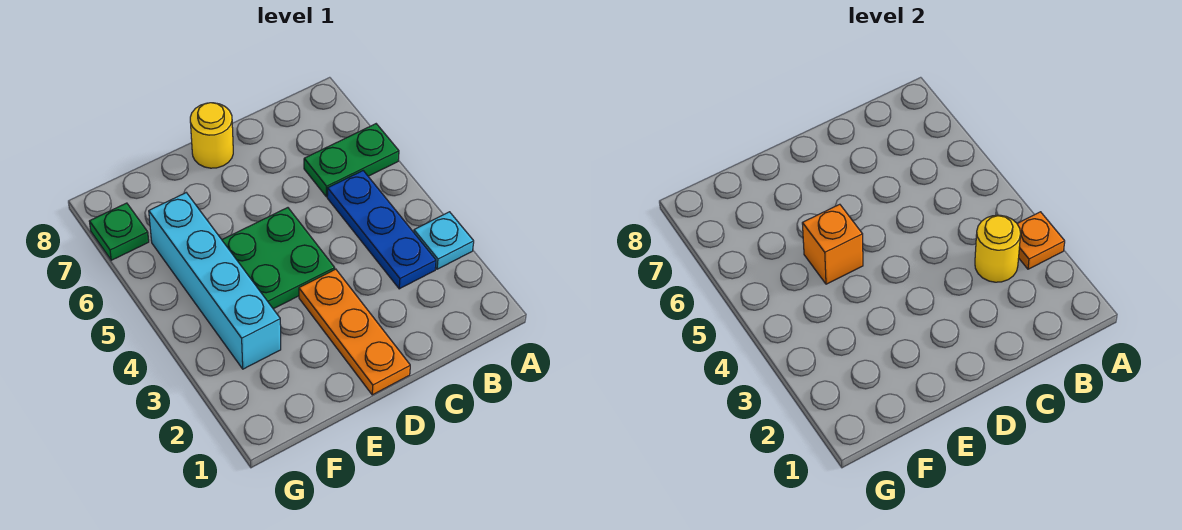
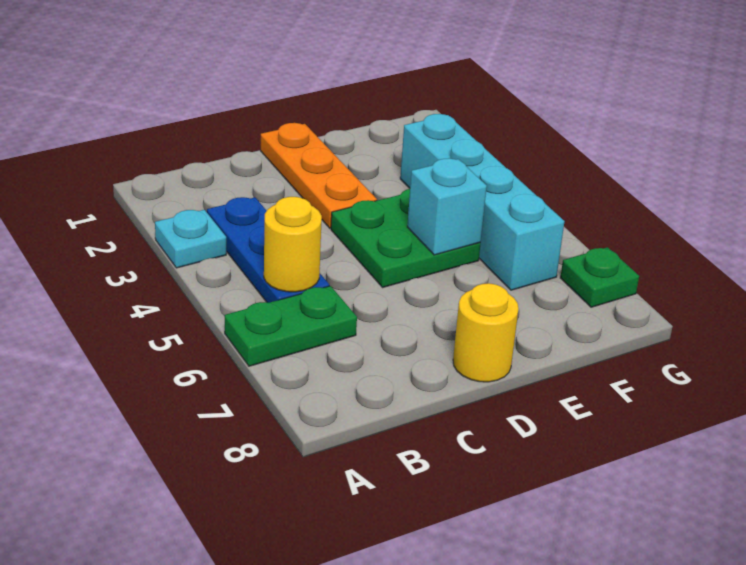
orange plate A3 level 2 -> none
yellow round brick B3 level 2 -> yellow round brick B5 level 2
orange brick E5 level 2 -> cyan brick E5 level 2

